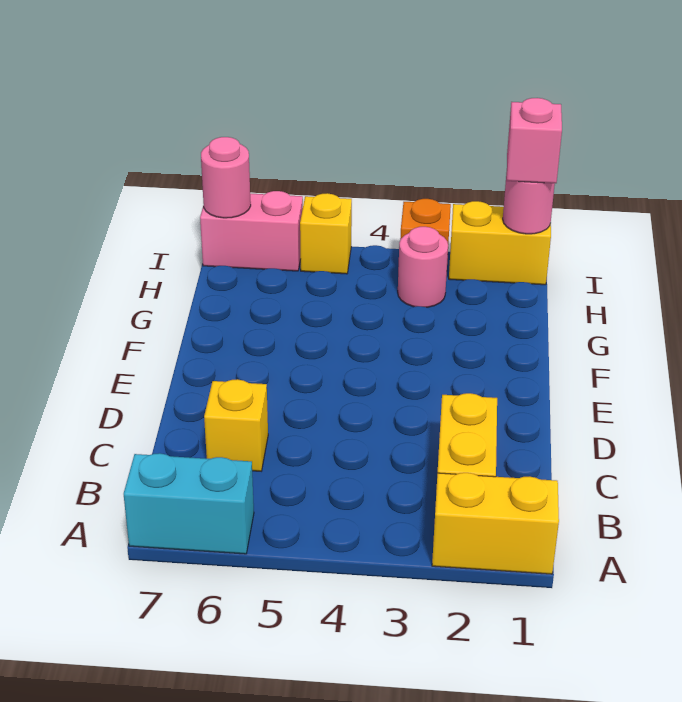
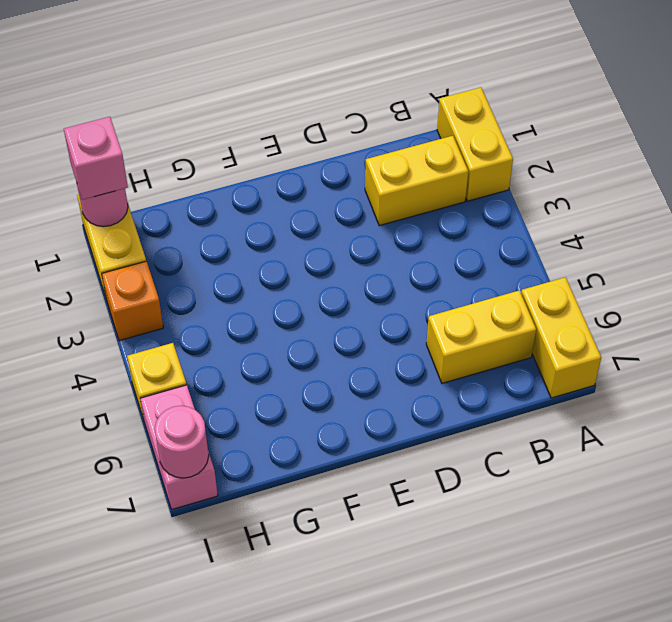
cyan brick A6:A7 level 1 -> yellow brick A6:A7 level 1
yellow brick C6 level 1 -> yellow brick B6:C6 level 1
pink round brick H3 level 1 -> none

